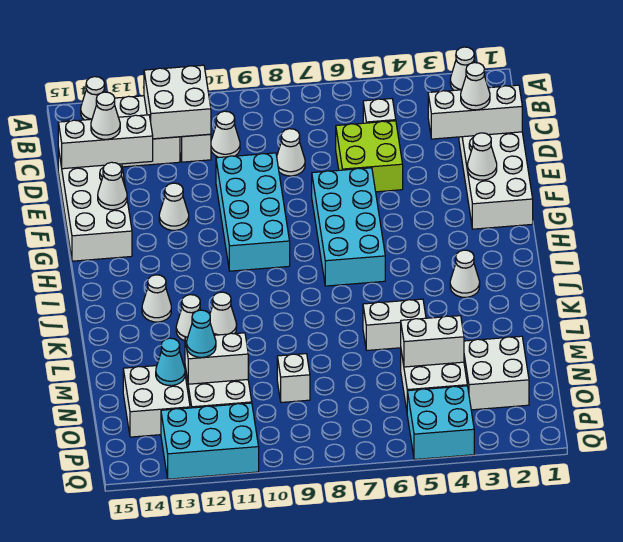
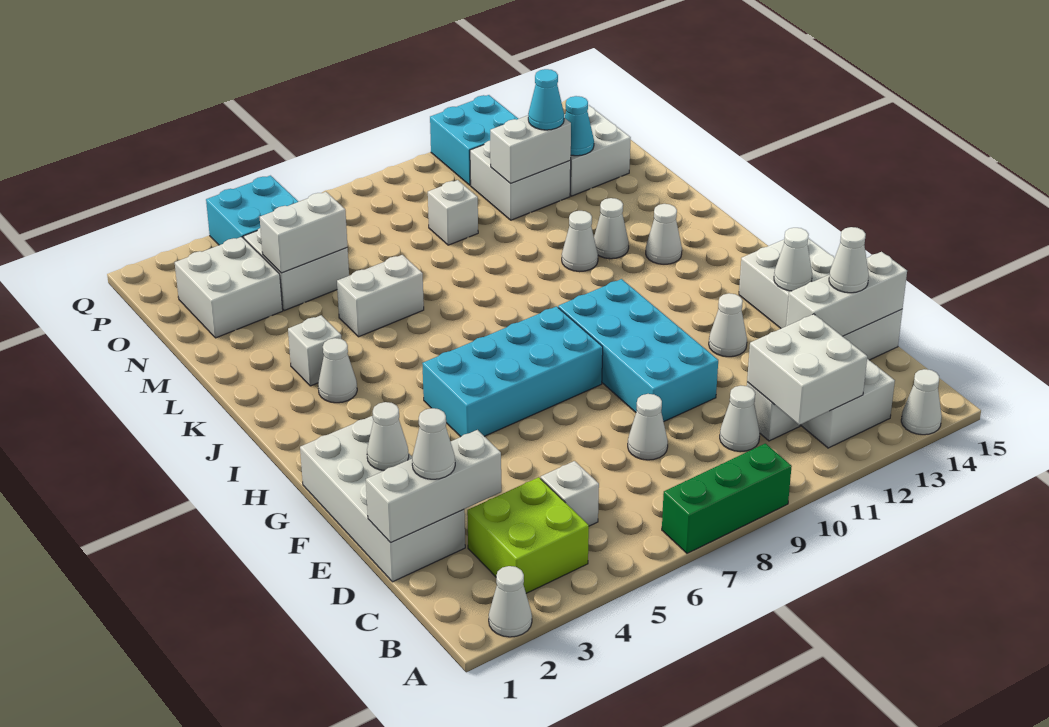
none -> green brick A7:A9 level 1
lime brick D5:E6 level 1 -> lime brick B3:C4 level 1
cyan brick F6:I7 level 1 -> cyan brick G5:H8 level 1
none -> white brick K3 level 1
cyan brick P11:Q13 level 1 -> cyan brick P11:Q12 level 1

